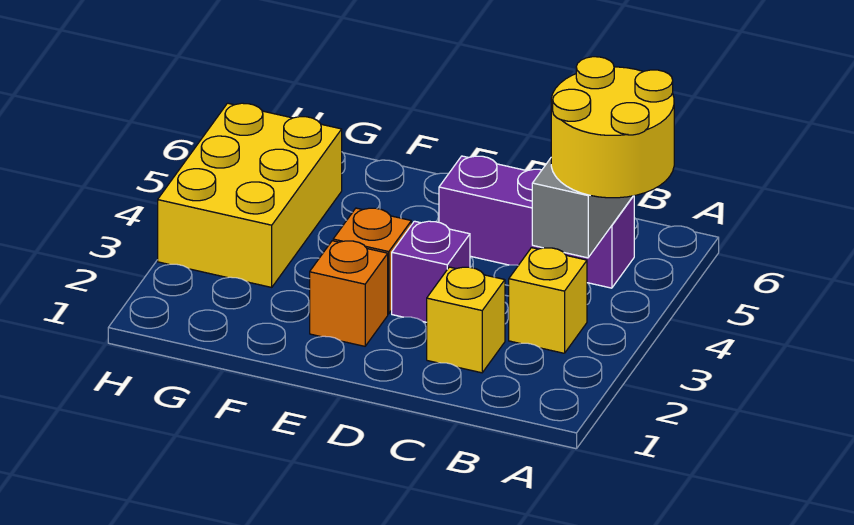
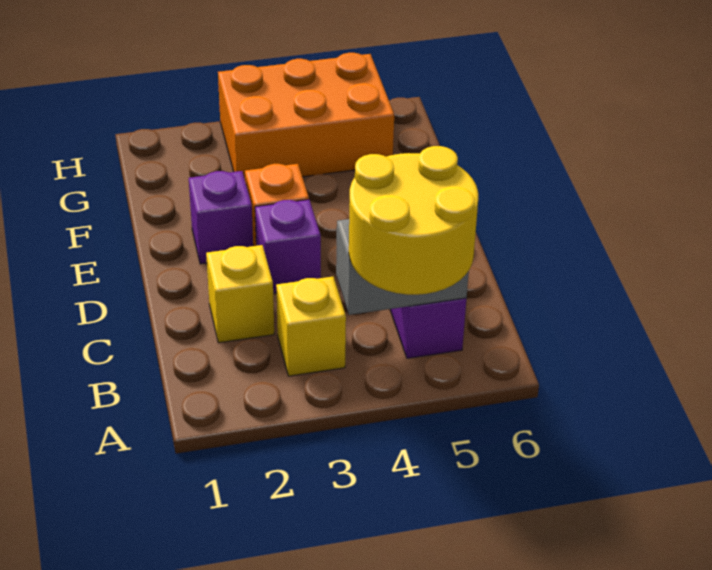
orange brick E2 level 1 -> purple brick E2 level 1
yellow brick G3:H5 level 1 -> orange brick G3:H5 level 1

